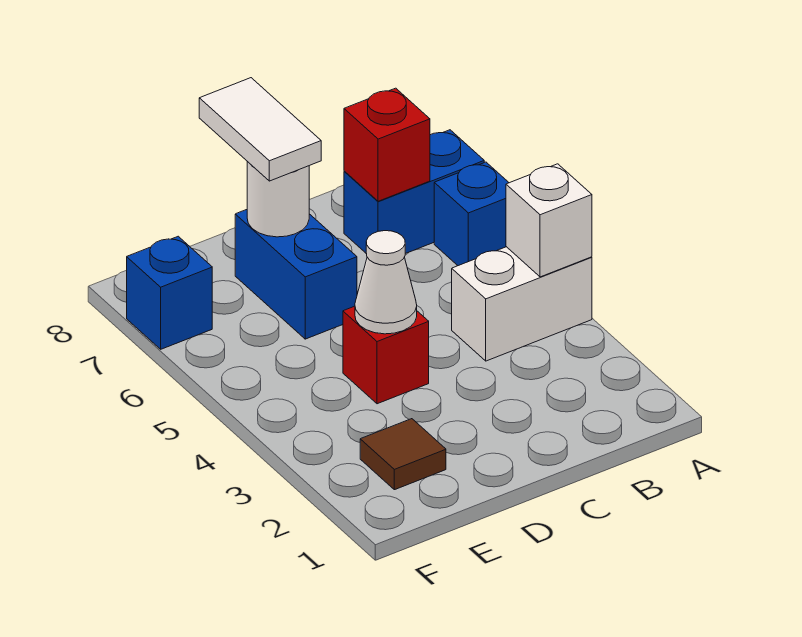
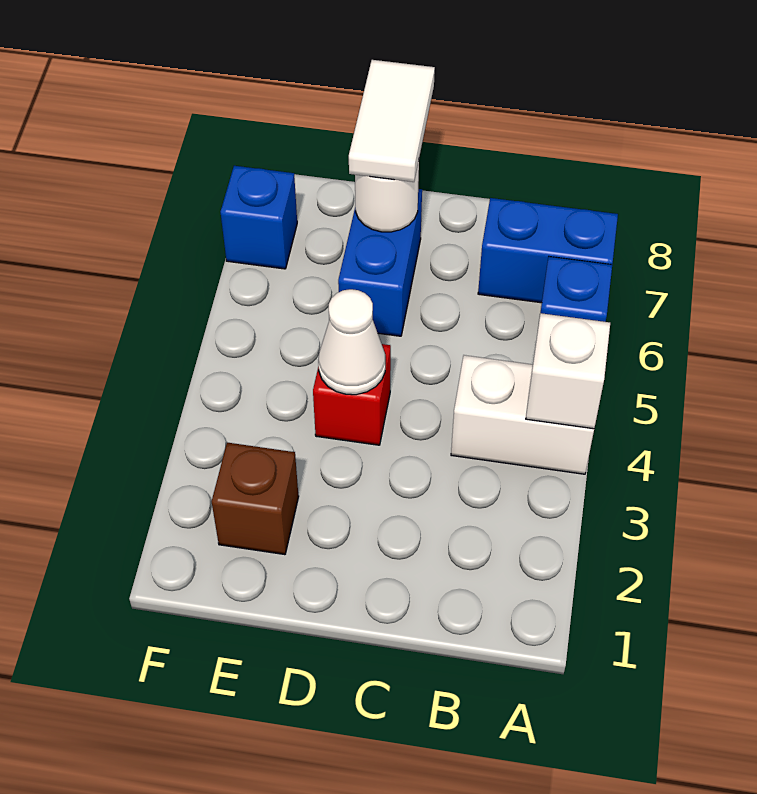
red brick B7 level 2 -> none
brown tile E2 level 1 -> brown brick E2 level 1

